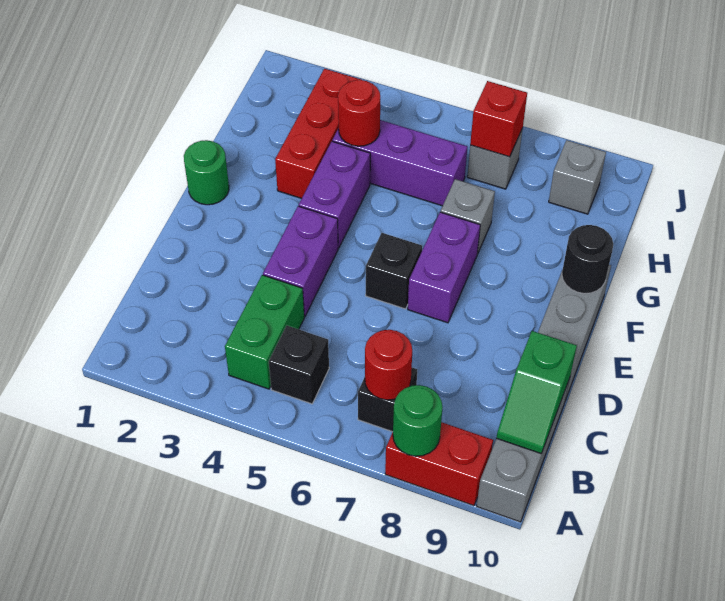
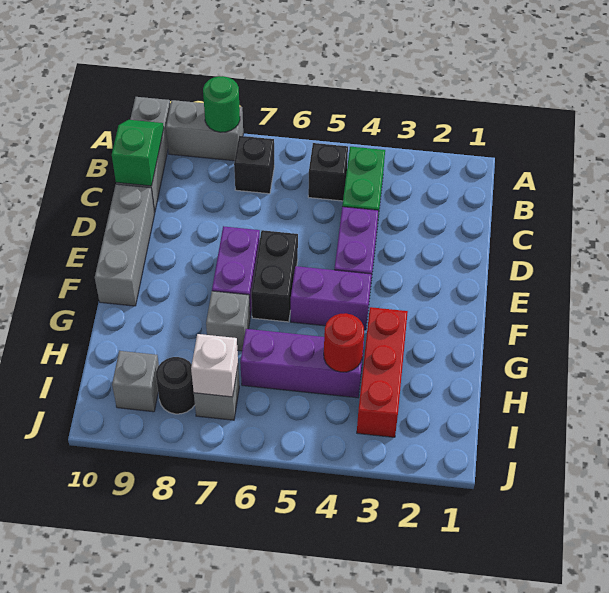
red brick A8:A9 level 1 -> grey brick A8:A9 level 1
red round brick B7 level 2 -> none
black brick E6 level 1 -> black brick E6:F6 level 1
green round brick F1 level 1 -> none
purple brick F4:G4 level 1 -> purple brick F4:F5 level 1
black round brick F10 level 2 -> black round brick I8 level 1
red brick I7 level 2 -> white brick I7 level 2

